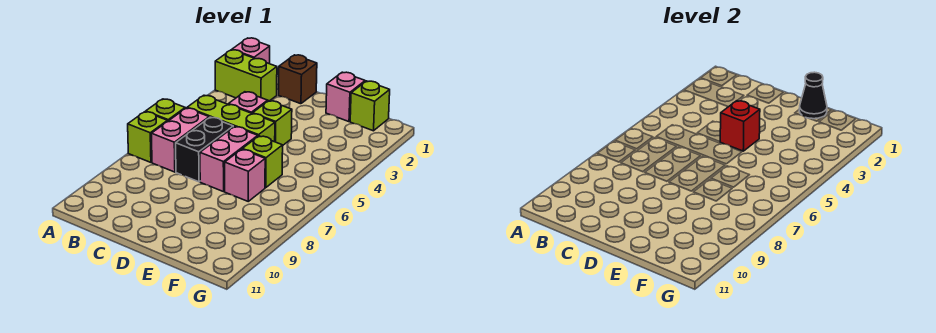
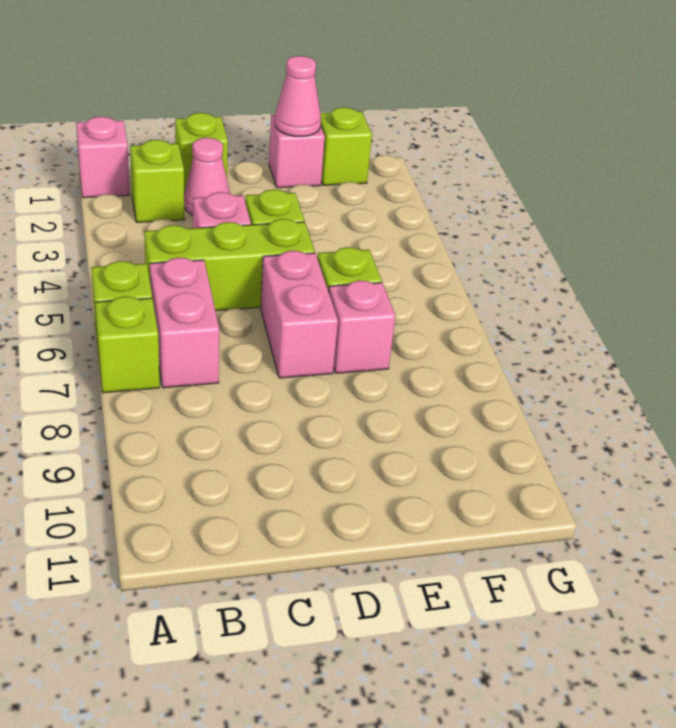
lime brick A2:B2 level 1 -> lime brick B2 level 1
brown brick C1 level 1 -> lime brick C1 level 1
none -> pink cone C2 level 1
black brick C6:C7 level 1 -> none
red brick D4 level 2 -> none
black cone E1 level 2 -> pink cone E1 level 2

